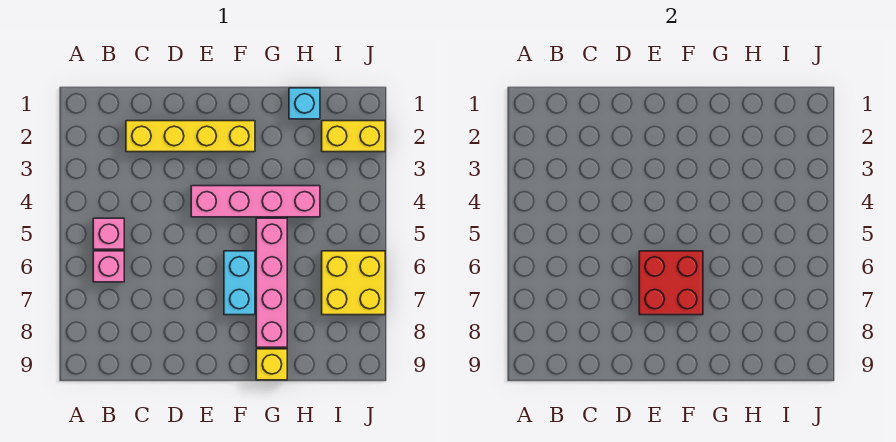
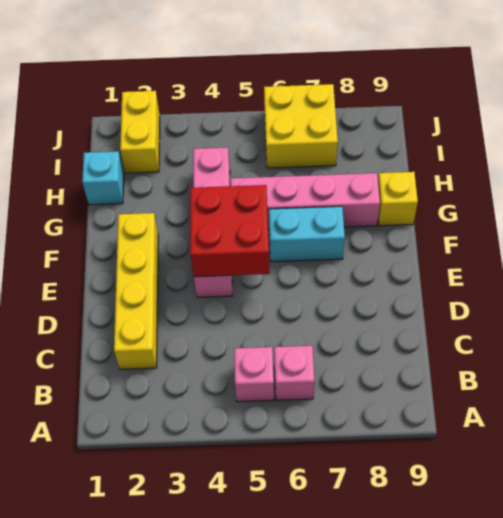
red brick E6:F7 level 2 -> red brick E4:F5 level 2

